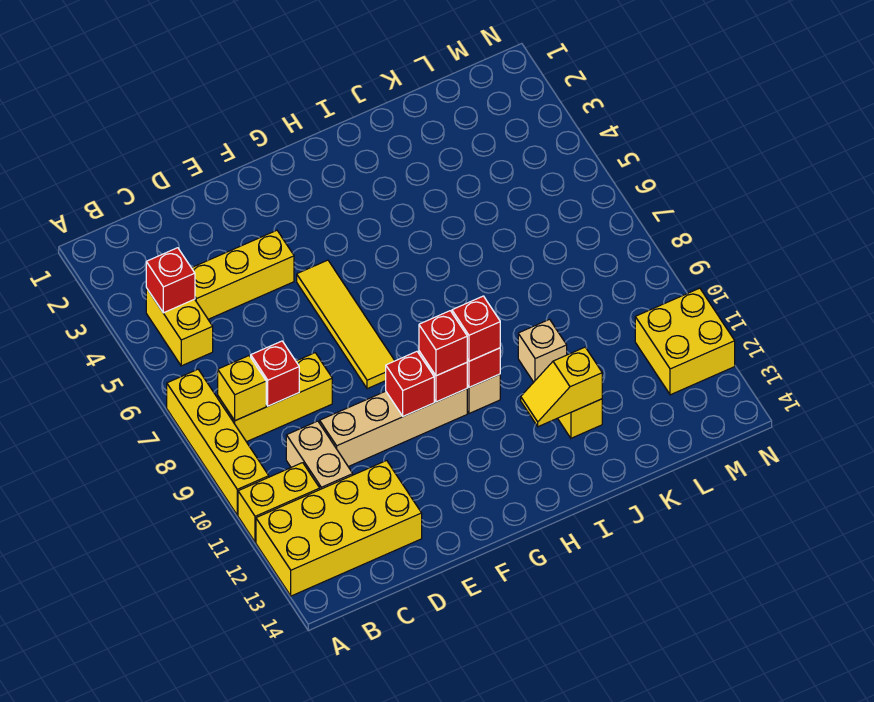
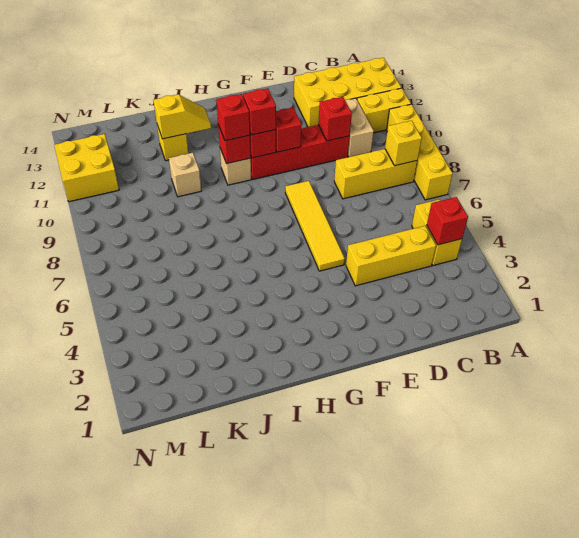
red brick C8 level 2 -> red brick D10 level 2
tan brick D10:G10 level 1 -> red brick D10:G10 level 1

